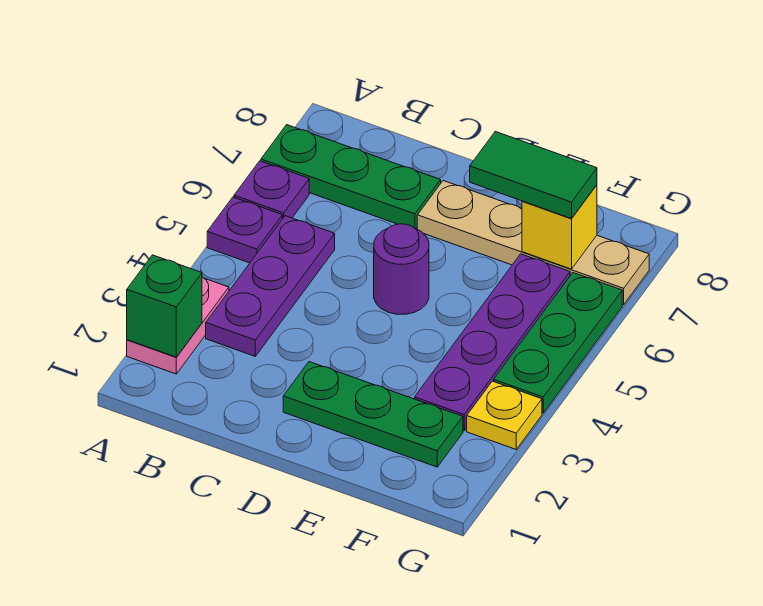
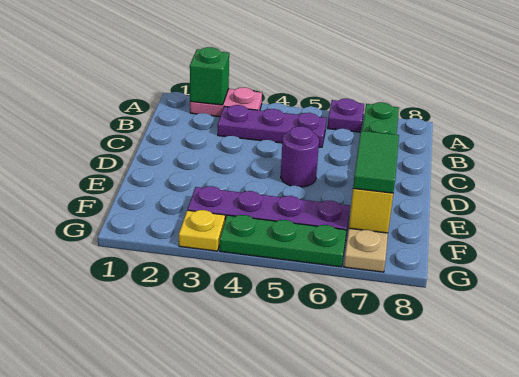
purple plate A5 level 1 -> none
green plate D2:F2 level 1 -> none

